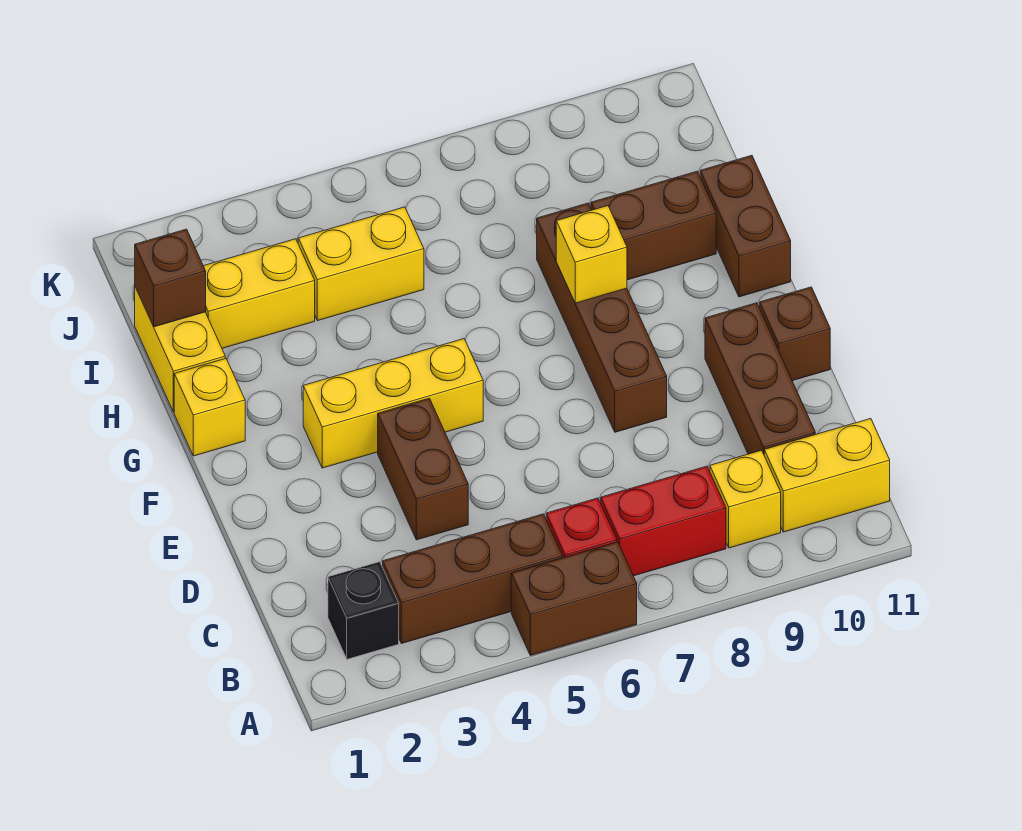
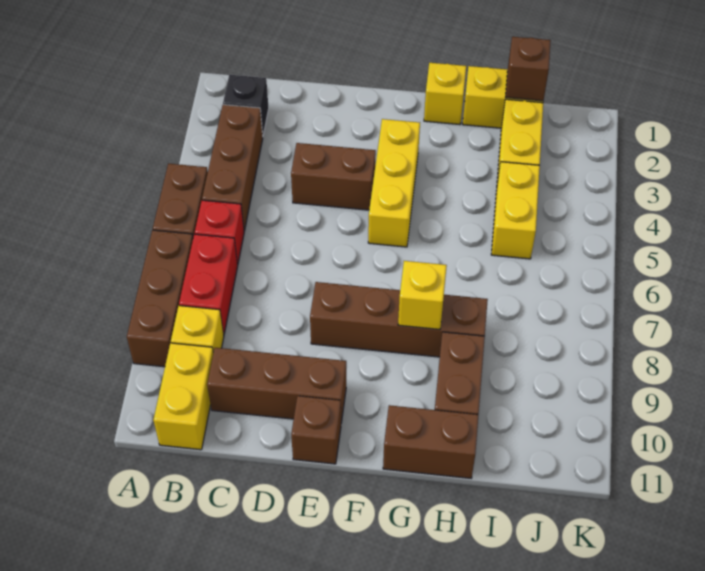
none -> brown brick A7:A9 level 1

